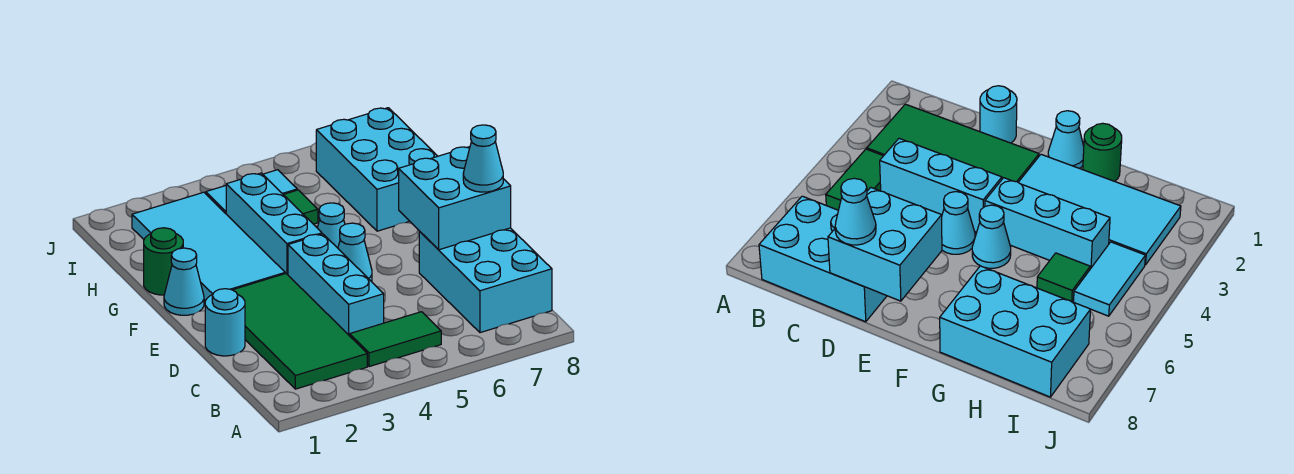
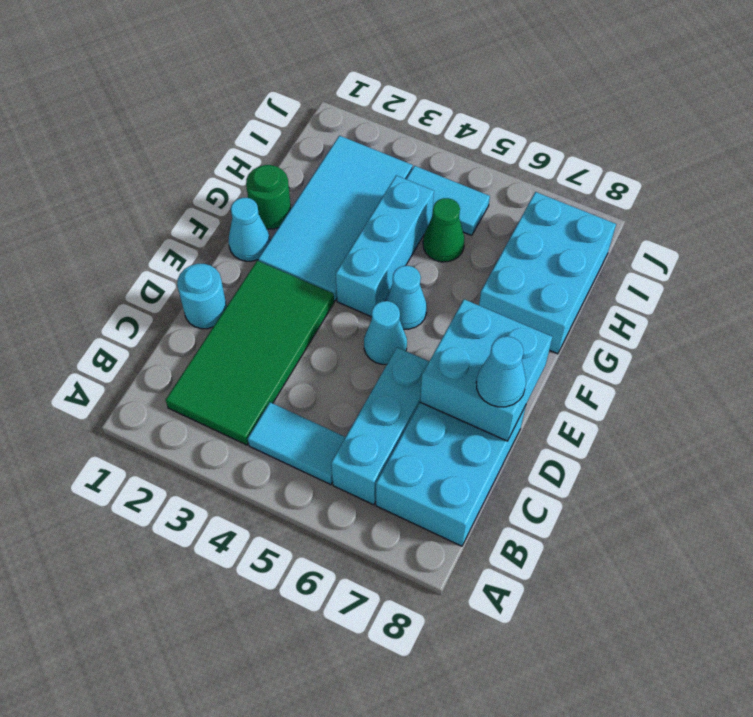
green tile B4:B5 level 1 -> cyan tile B4:B5 level 1
cyan brick C4:E4 level 1 -> cyan brick B6:D6 level 1
green tile H5 level 1 -> green cone H5 level 1

